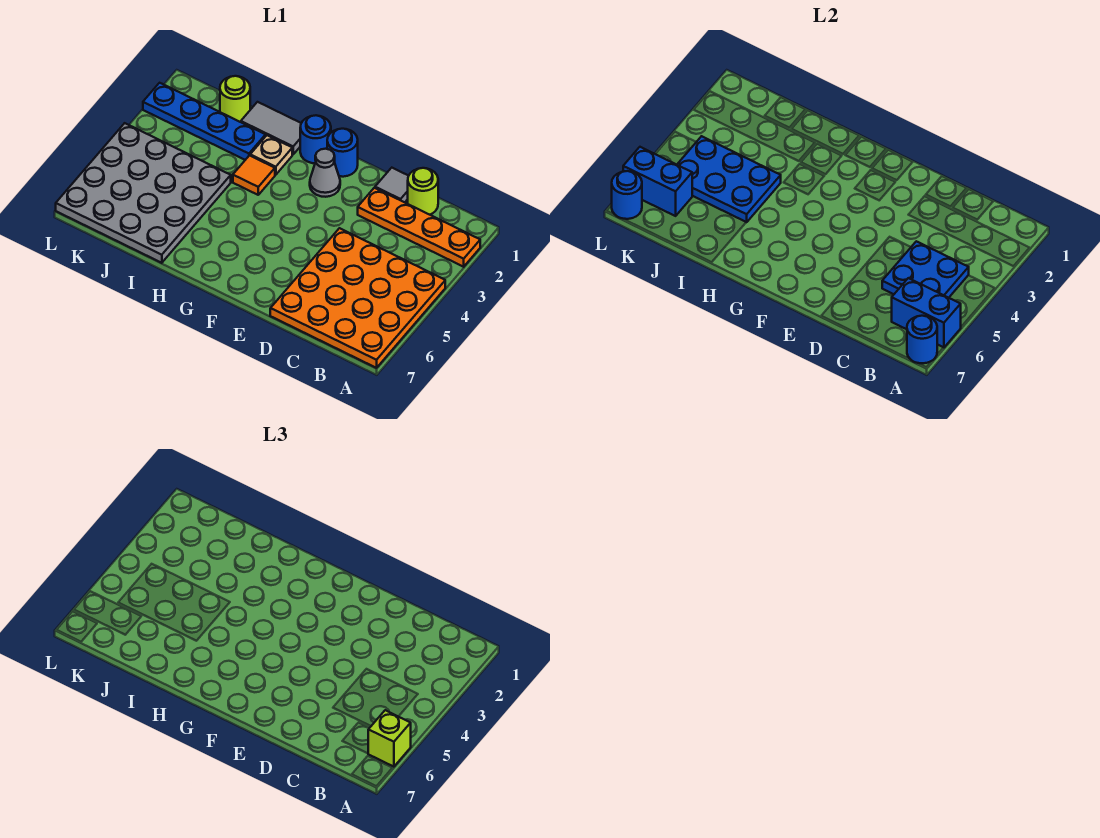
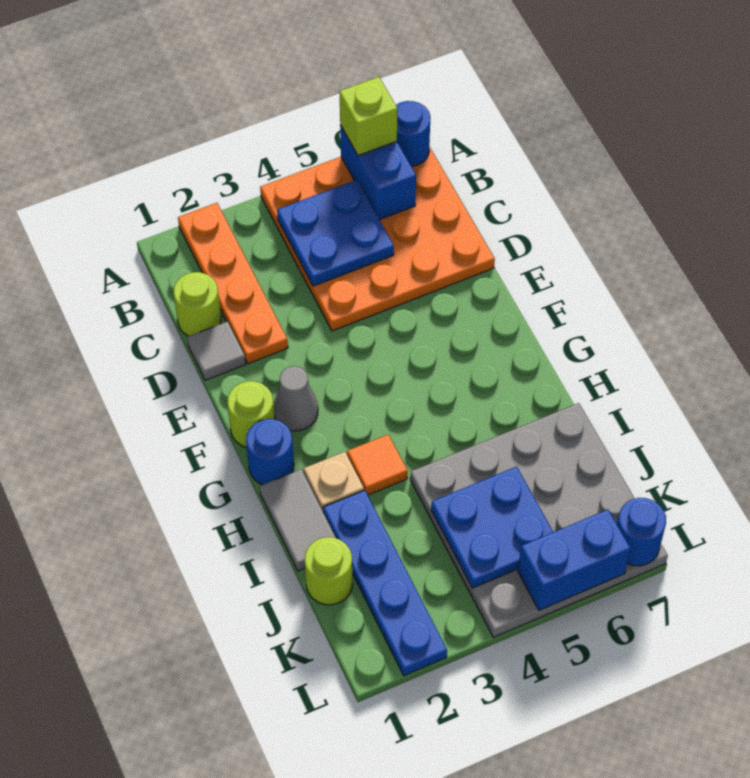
blue round brick F1 level 1 -> lime round brick F1 level 1
blue plate I4:K5 level 2 -> blue plate J4:K5 level 2
blue brick K6:L6 level 2 -> blue brick L5:L6 level 2

